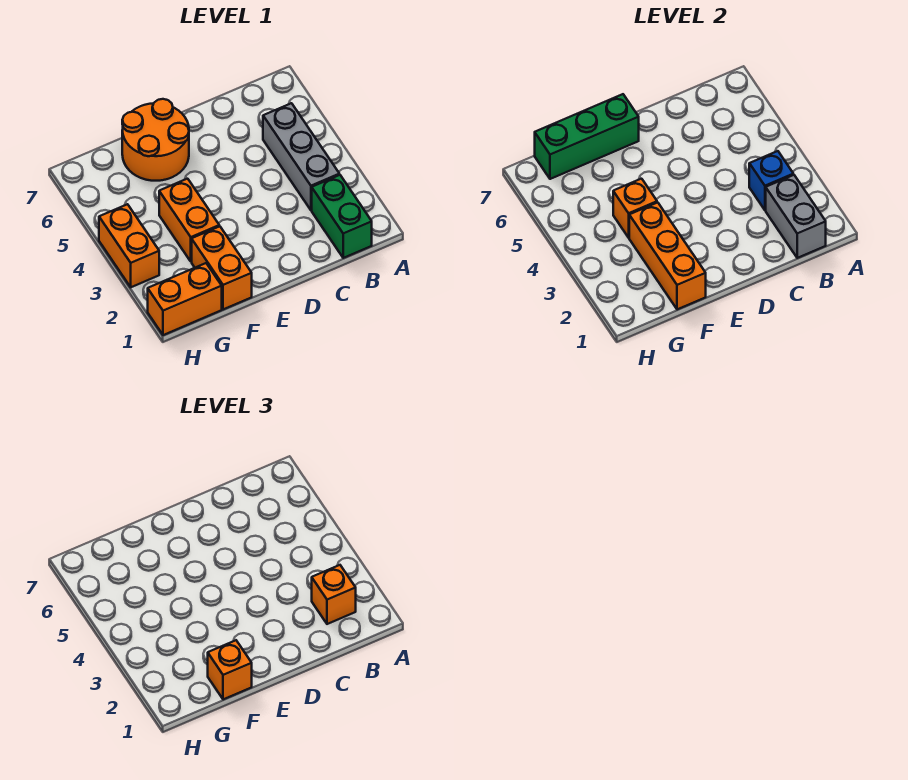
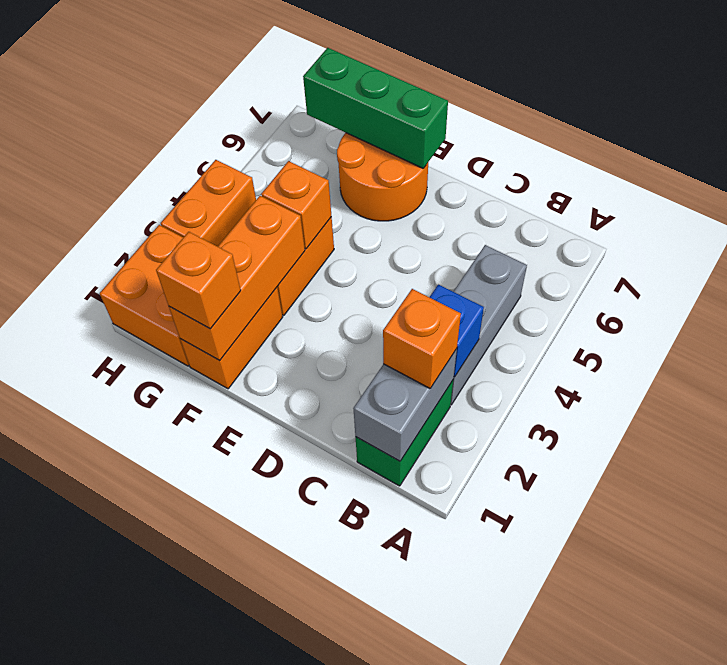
orange brick G1:H1 level 1 -> orange brick G1:H2 level 1

